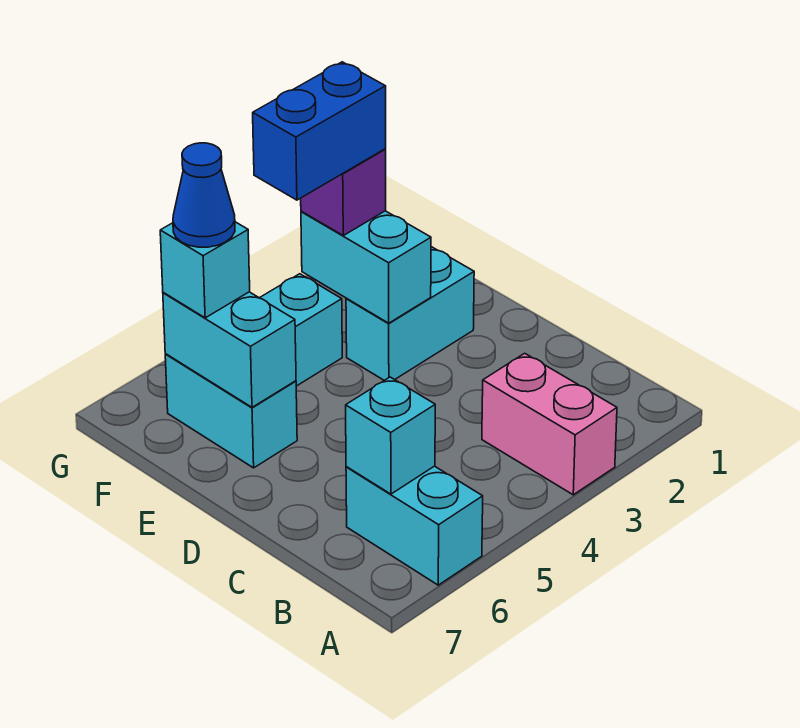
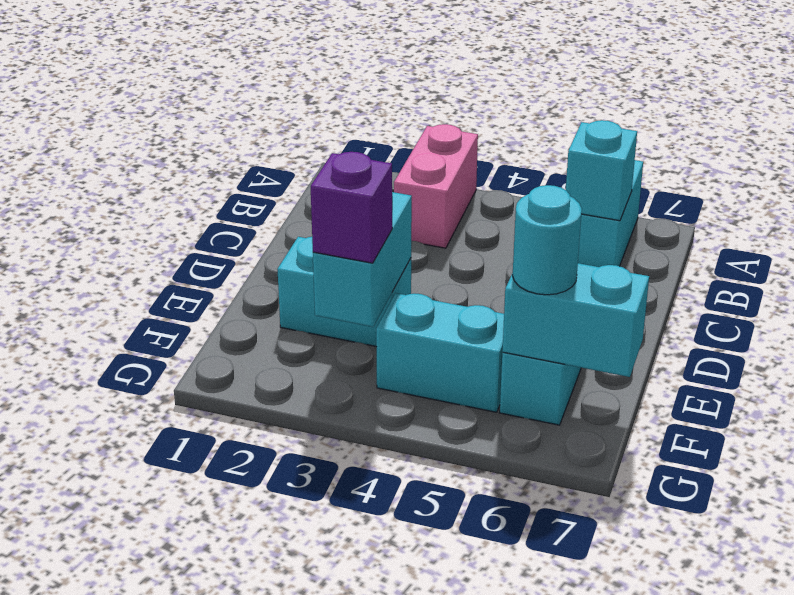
cyan brick E6:F6 level 2 -> cyan brick F6:F7 level 2
blue brick F3:F4 level 4 -> none
cyan brick F6 level 3 -> cyan round brick F6 level 3
blue cone F6 level 4 -> none

